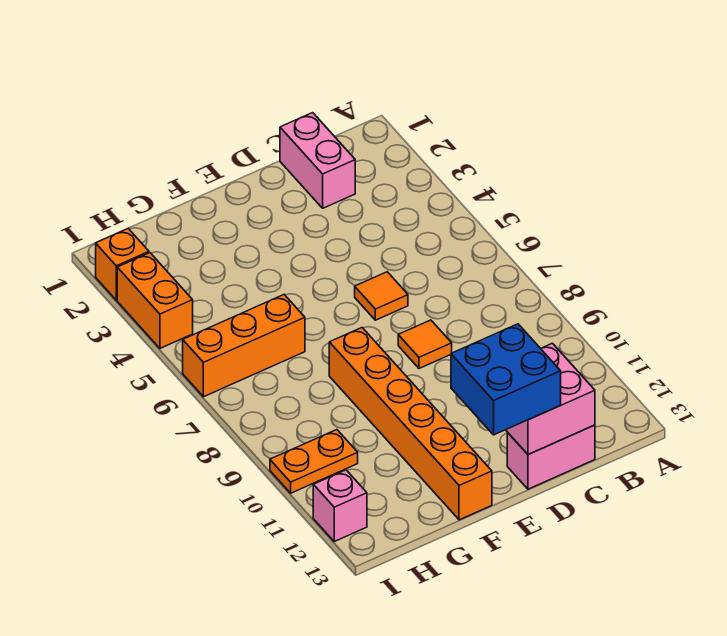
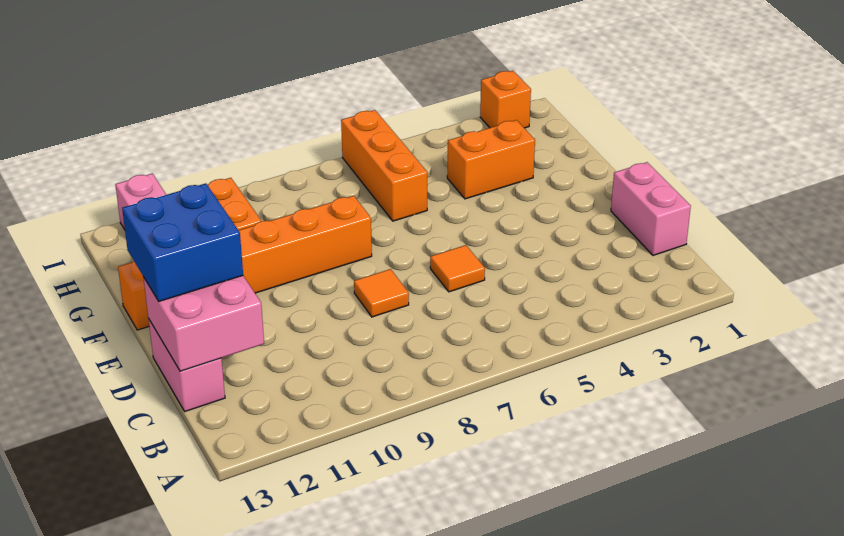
pink brick C1:C2 level 1 -> pink brick C1:D1 level 1
orange brick I3:I4 level 1 -> orange brick G3:G4 level 1

